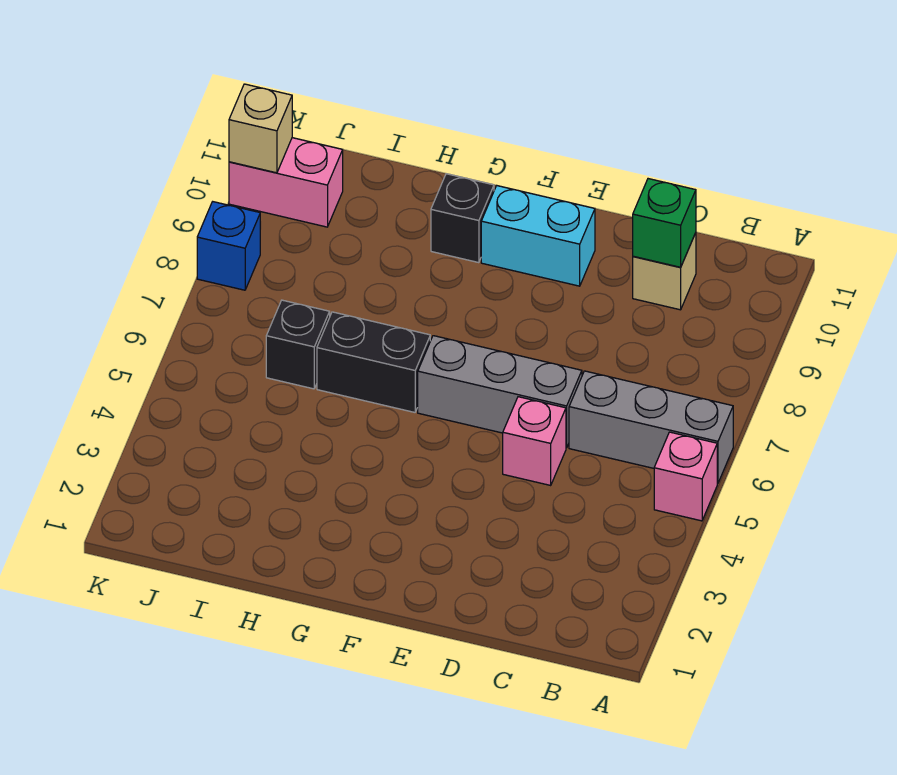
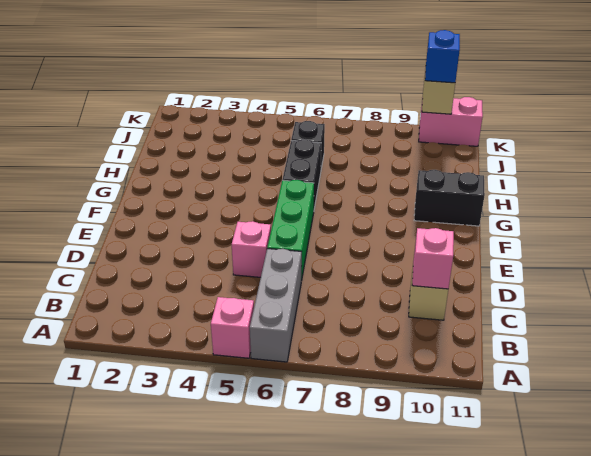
green brick C10 level 2 -> pink brick C10 level 2
grey brick D6:F6 level 1 -> green brick D6:F6 level 1
cyan brick E10:F10 level 1 -> none
black brick G10 level 1 -> black brick G10:G11 level 1
pink brick J10:K10 level 1 -> pink brick K10:K11 level 1
blue brick K8 level 1 -> blue brick K10 level 3

